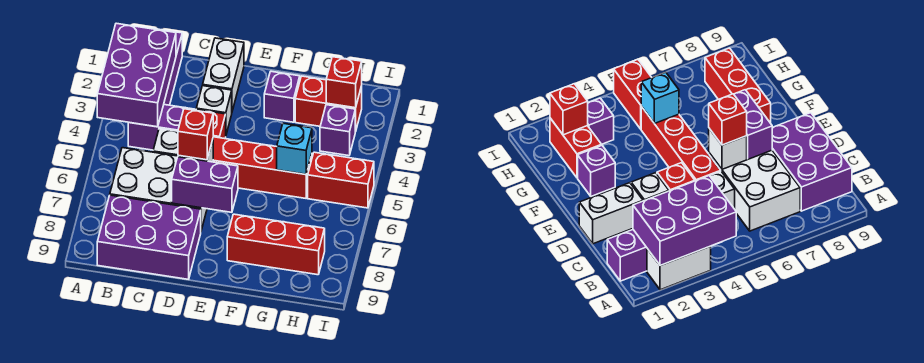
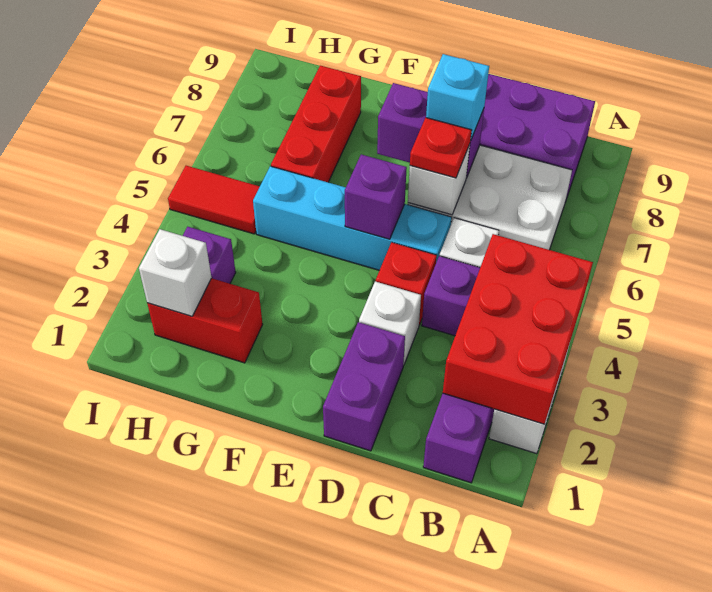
purple brick A2:B4 level 2 -> red brick A2:B4 level 2
white brick D1:D2 level 1 -> purple brick D1:D2 level 1
red brick D5:G5 level 1 -> cyan brick D5:G5 level 1
red brick D6 level 3 -> red plate D6 level 3
purple brick F2 level 1 -> purple brick E5 level 2
red brick F8:H8 level 1 -> red brick G6:G8 level 1
cyan brick G5 level 2 -> cyan brick D7 level 3
red brick H2 level 2 -> white brick H2 level 2
red brick H5:I5 level 1 -> red tile H5:I5 level 1

